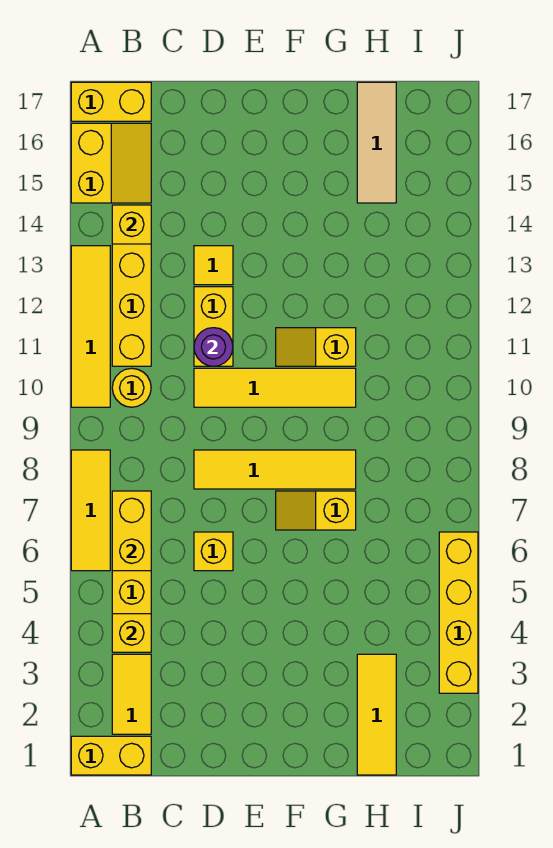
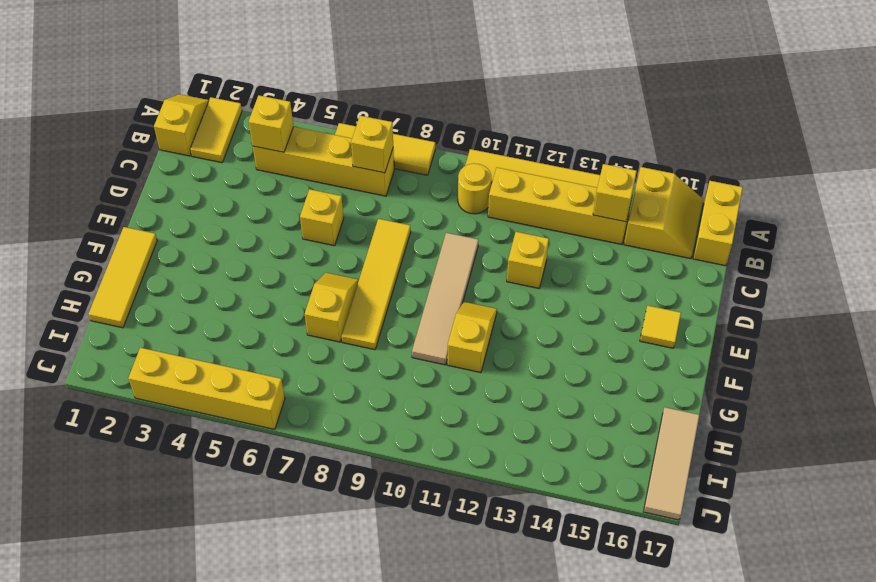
yellow brick A1:B1 level 1 -> yellow slope A1:B1 level 1 top B
yellow slope A15:B16 level 1 top A -> yellow slope A15:B16 level 1 top 15
yellow tile B2:B3 level 1 -> yellow tile A2:B2 level 1
yellow brick B6:B7 level 2 -> yellow brick B7 level 2
yellow tile D10:G10 level 1 -> tan tile D10:G10 level 1
yellow brick D11:D12 level 1 -> yellow brick D12 level 1
purple round brick D11 level 2 -> none
yellow tile D13 level 1 -> yellow tile E16 level 1
yellow tile H1:H3 level 1 -> yellow tile F1:H1 level 1
tan tile H15:H17 level 1 -> tan tile H17:J17 level 1

